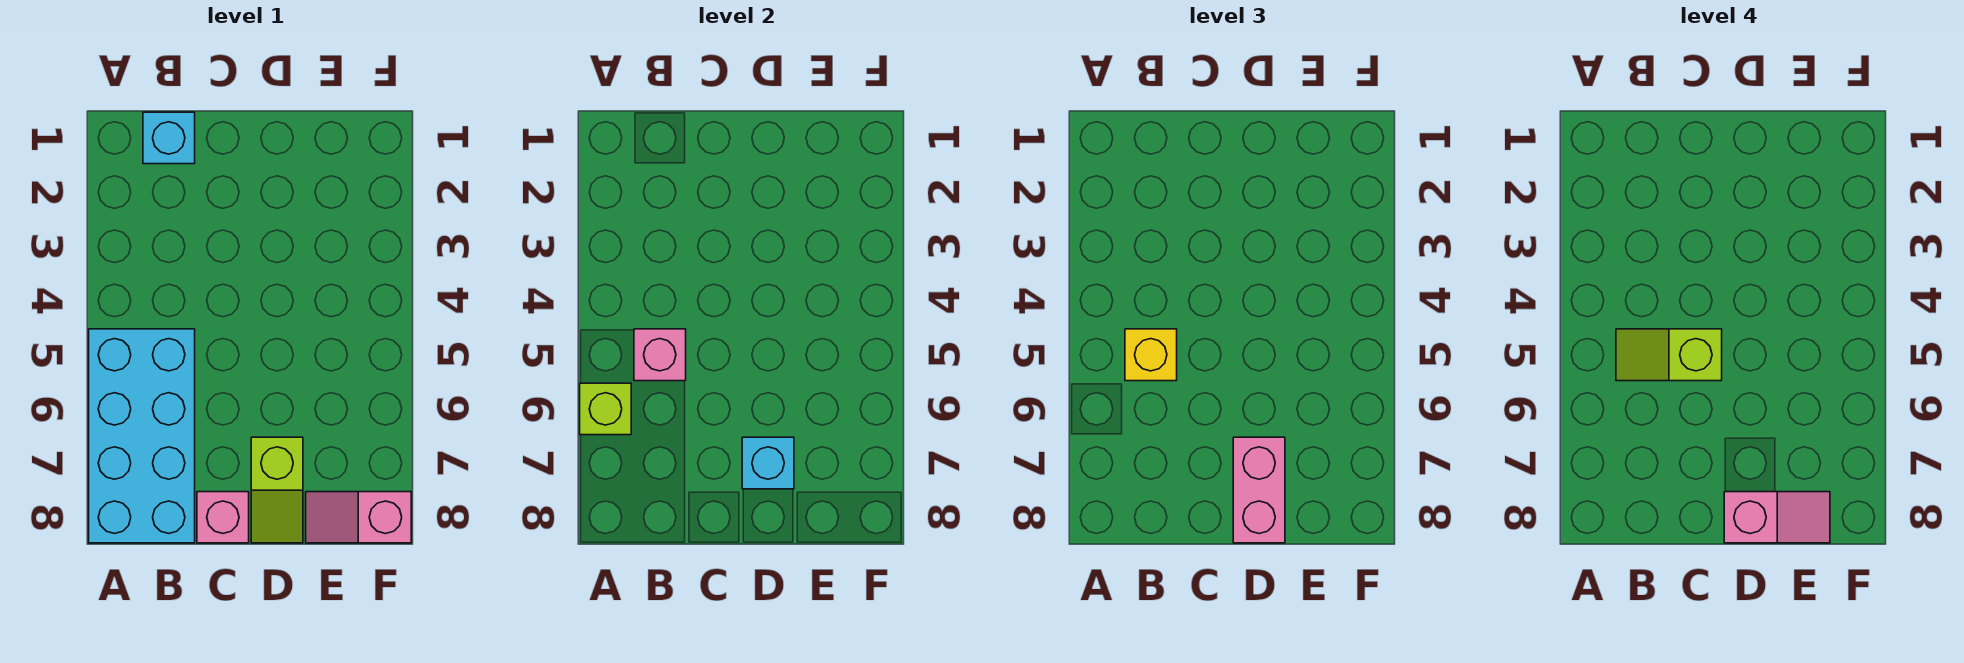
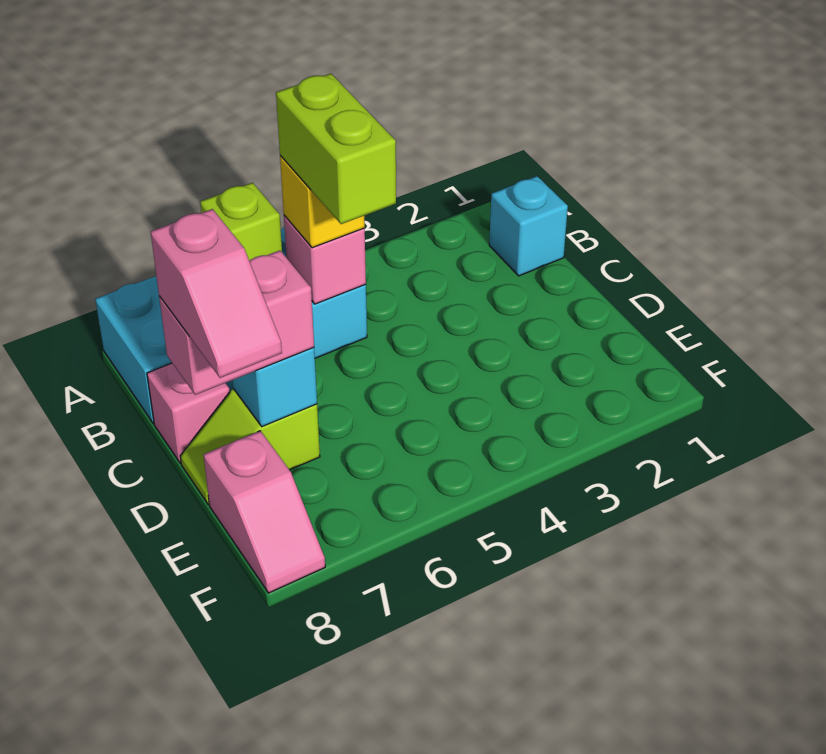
lime slope B5:C5 level 4 top C -> lime brick B5:C5 level 4
pink slope E8:F8 level 1 top F -> pink slope E8:F8 level 1 top E

